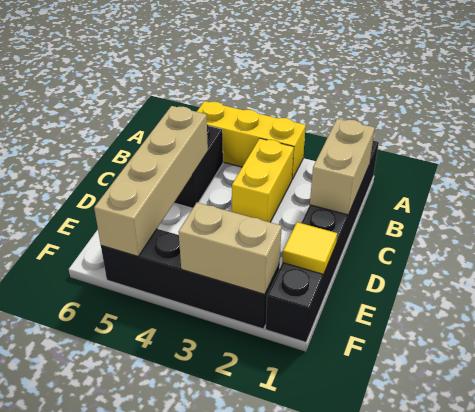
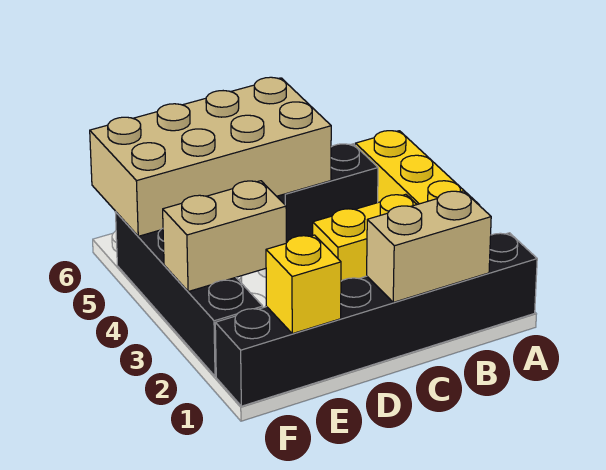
tan brick C5:F5 level 2 -> tan brick C5:F6 level 2
yellow tile E1 level 2 -> yellow brick E1 level 2
tan brick F2:F3 level 2 -> tan brick E3:F3 level 2

